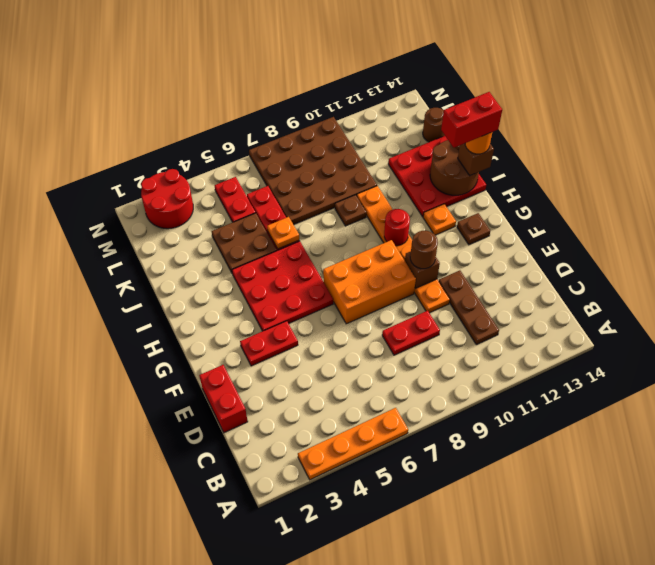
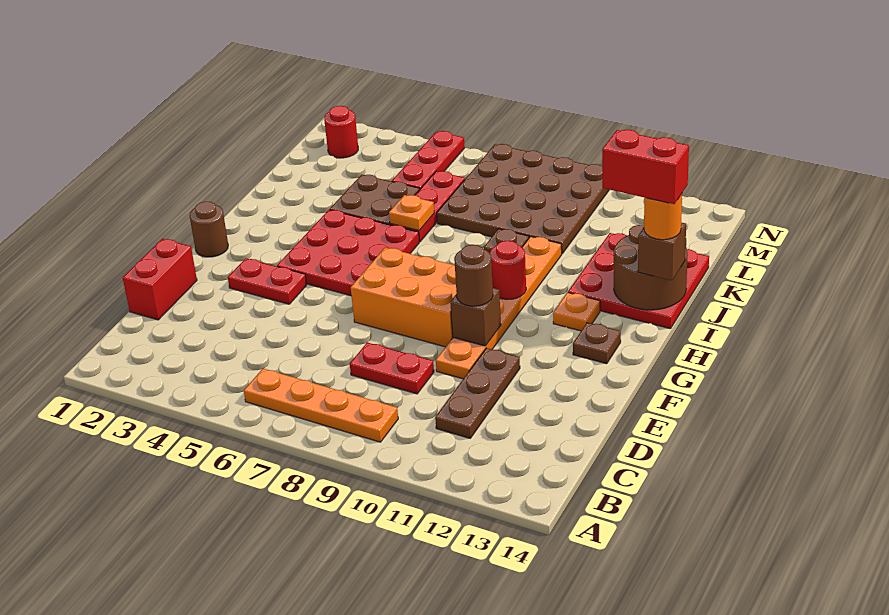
orange plate A3:A6 level 1 -> orange plate B6:B9 level 1
red plate L5:M5 level 1 -> red plate L5:N5 level 1
brown round brick L14 level 1 -> brown round brick G1 level 1
red round brick M2:N3 level 1 -> red round brick M2 level 1

